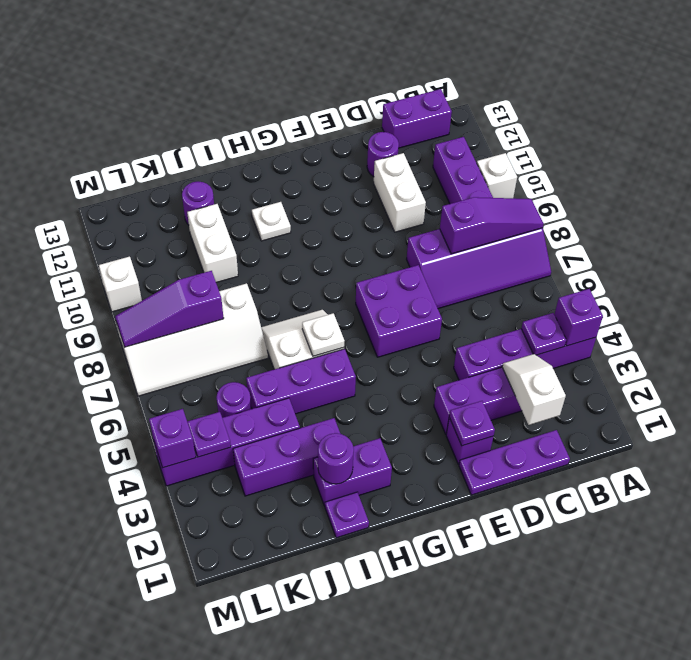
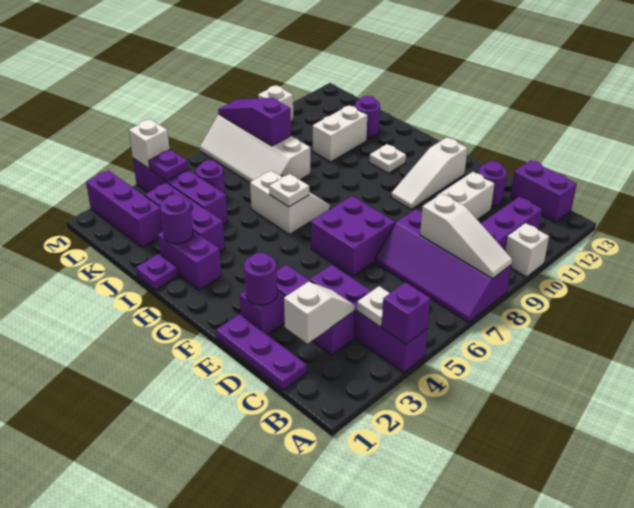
purple slope A8:C8 level 2 top C -> white slope A8:C8 level 2 top C
purple plate B4 level 2 -> white plate B4 level 2
purple plate E2 level 2 -> purple round brick E2 level 2
none -> white slope F10:F12 level 1 top 12
purple brick H5:J5 level 1 -> purple brick K2:M2 level 1
purple brick M4 level 2 -> white brick M4 level 2

